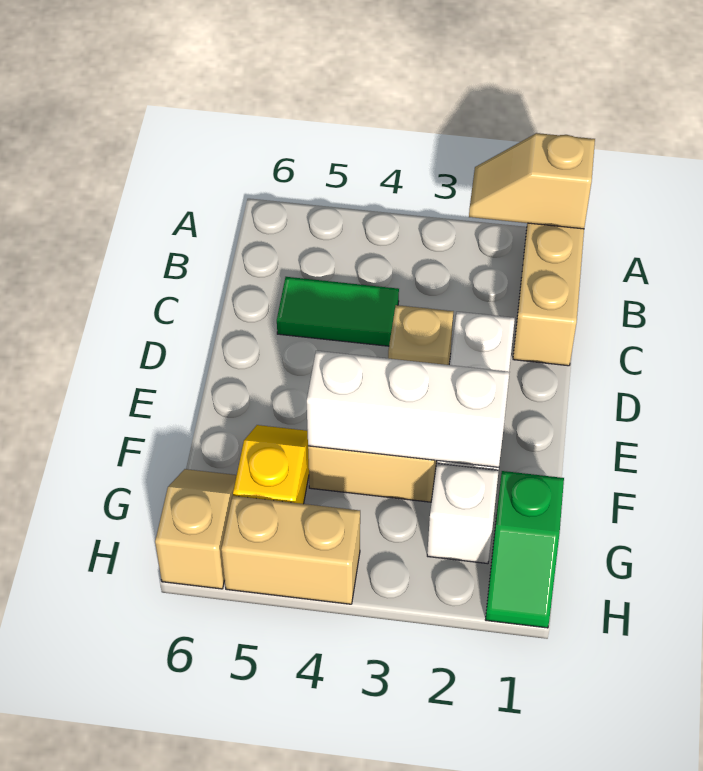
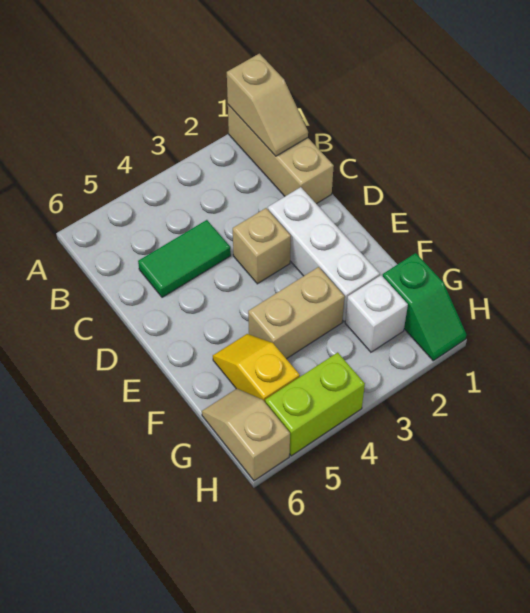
tan slope A1:A2 level 2 top 1 -> tan slope A1:B1 level 2 top A
white brick F2:F4 level 2 -> none
tan brick H4:H5 level 1 -> lime brick H4:H5 level 1

